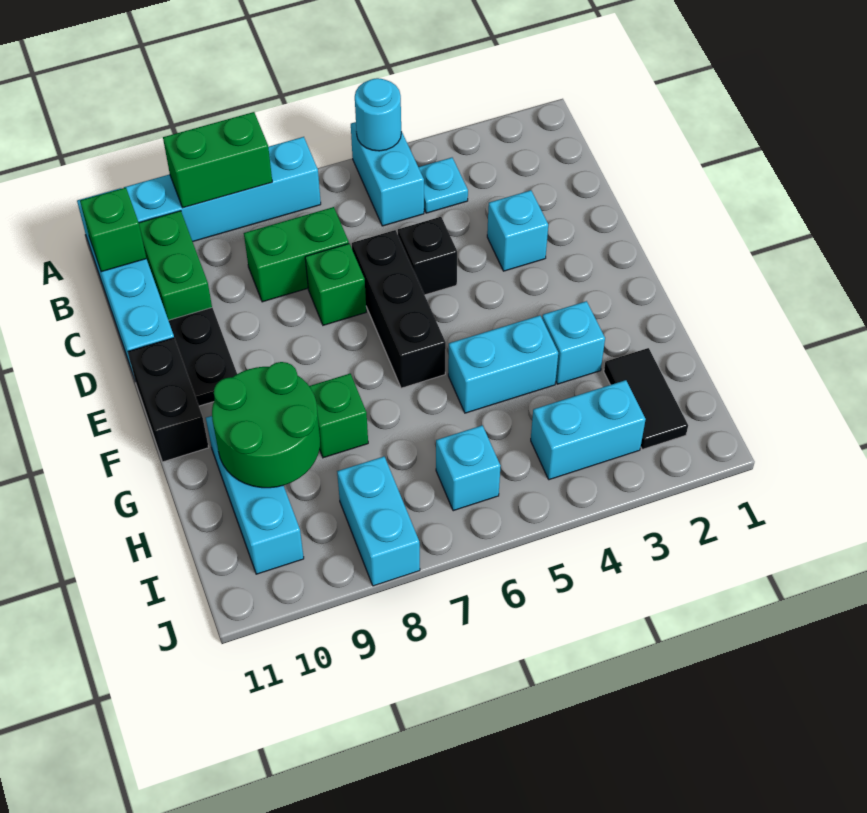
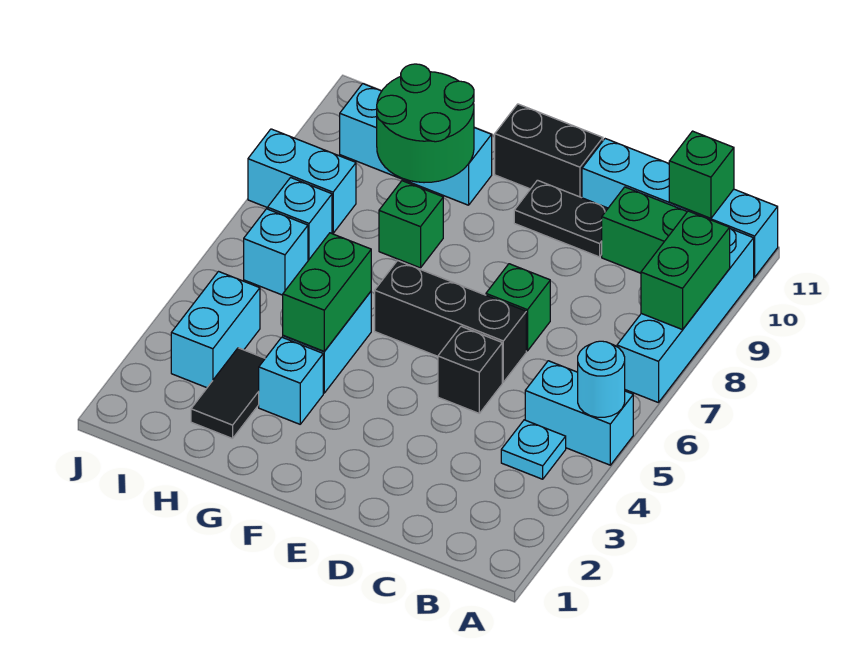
green brick C7:C8 level 1 -> green brick G4:G5 level 2
cyan brick D3 level 1 -> cyan brick I7 level 1
black tile H2:I2 level 1 -> black tile H2:H3 level 1

